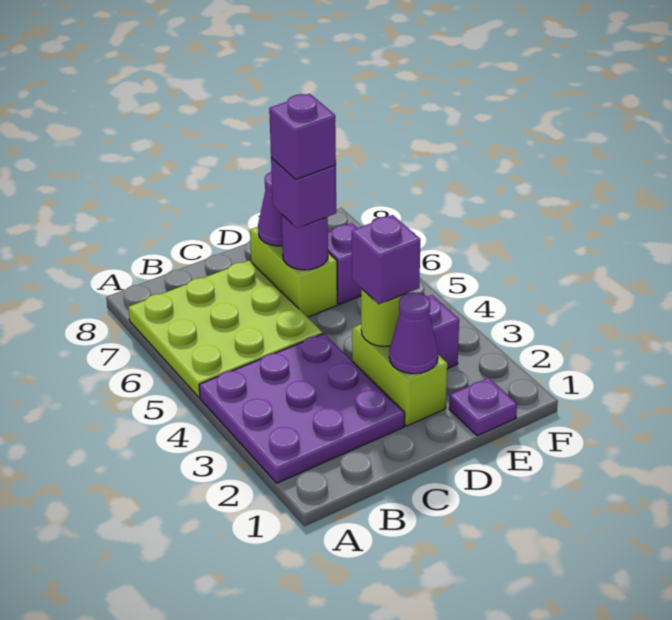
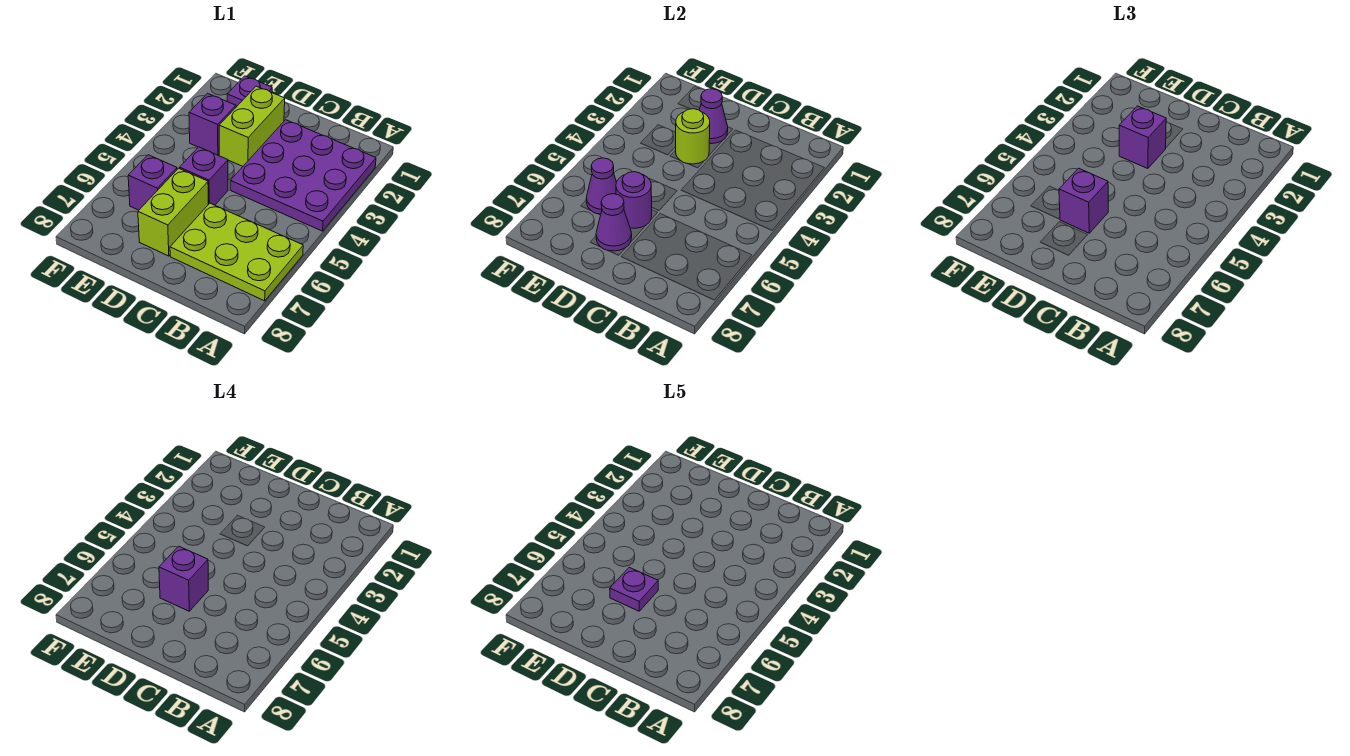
lime plate A5:C7 level 1 -> lime plate A6:C7 level 1
none -> purple brick D5 level 1
none -> purple plate D6 level 5
none -> purple cone E6 level 2

